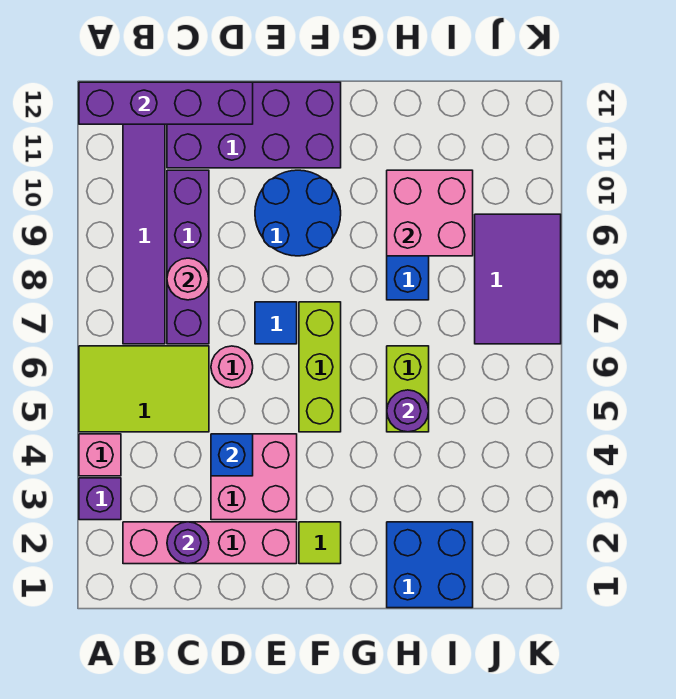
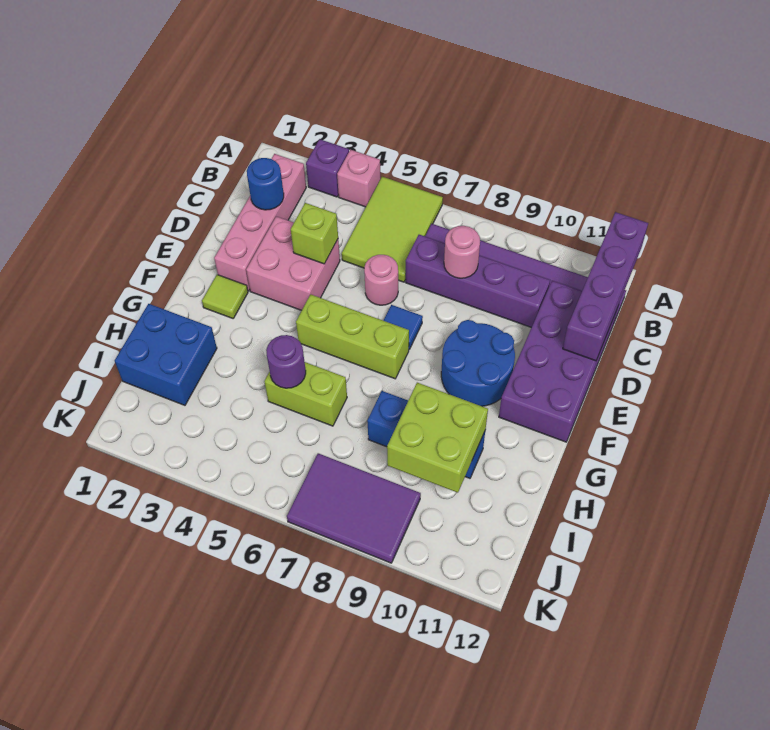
purple round brick C2 level 2 -> blue round brick C2 level 2
blue brick D4 level 2 -> lime brick D4 level 2
pink brick H9:I10 level 2 -> lime brick H9:I10 level 2

